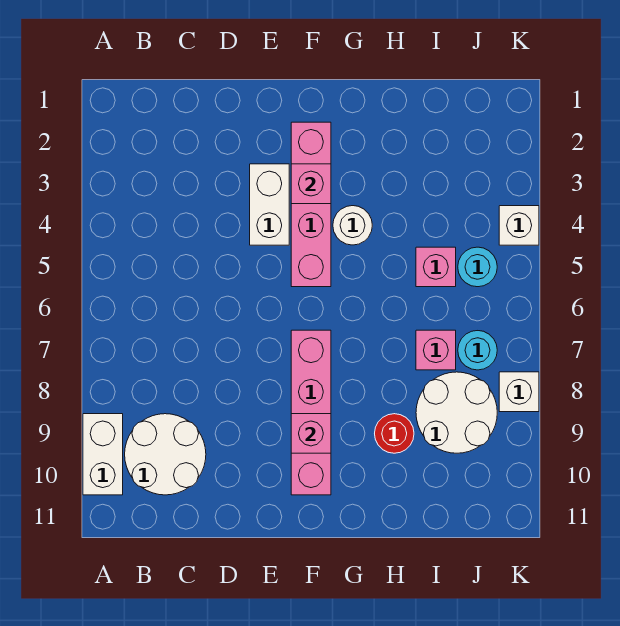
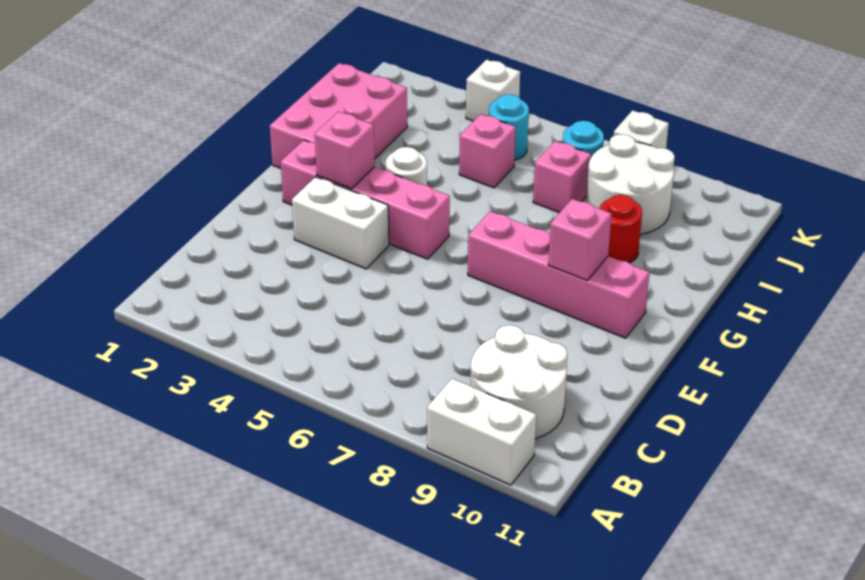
none -> pink brick G1:I2 level 1

